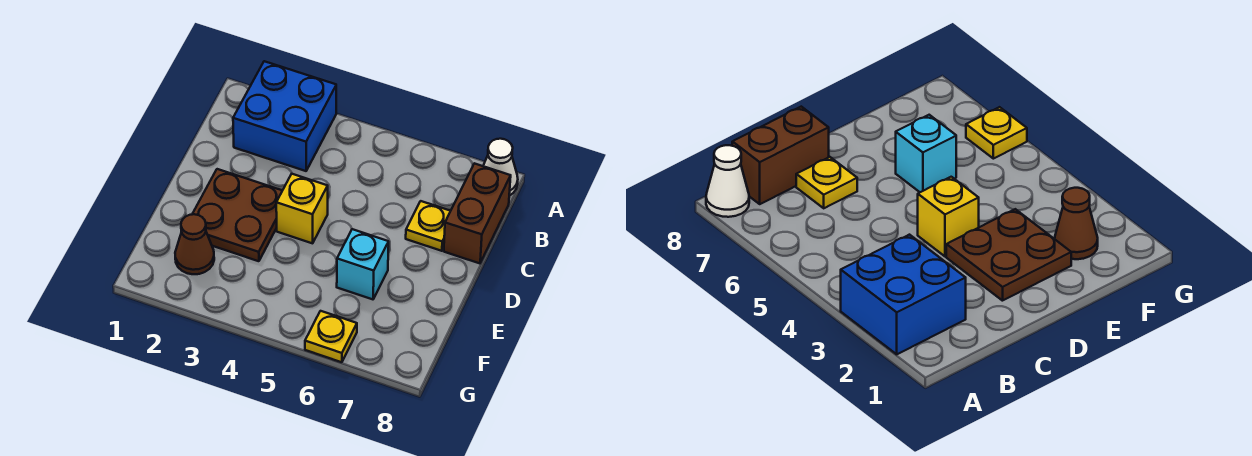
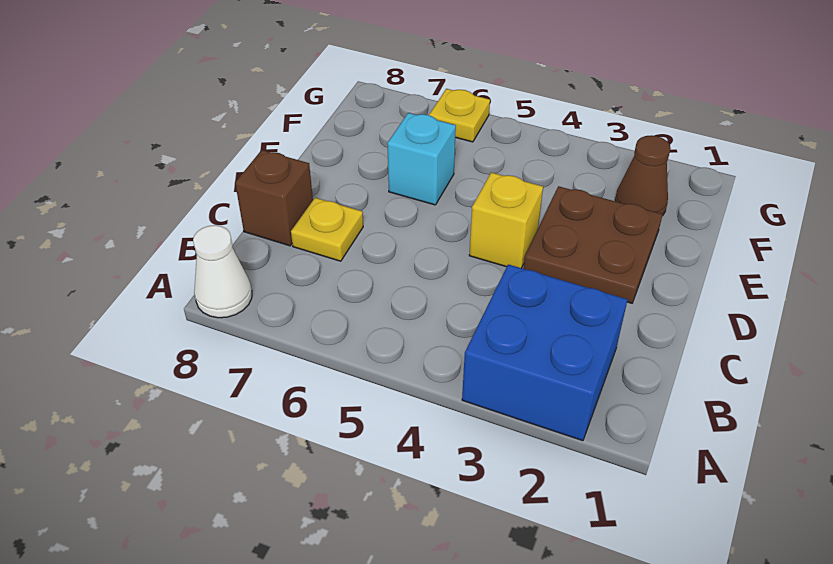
brown brick B8:C8 level 1 -> brown brick C8 level 1

